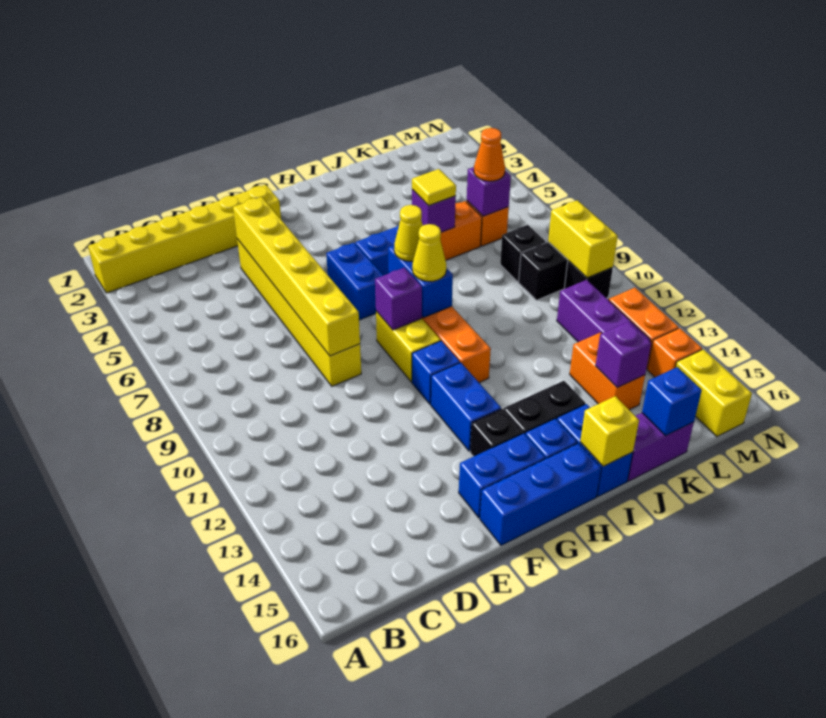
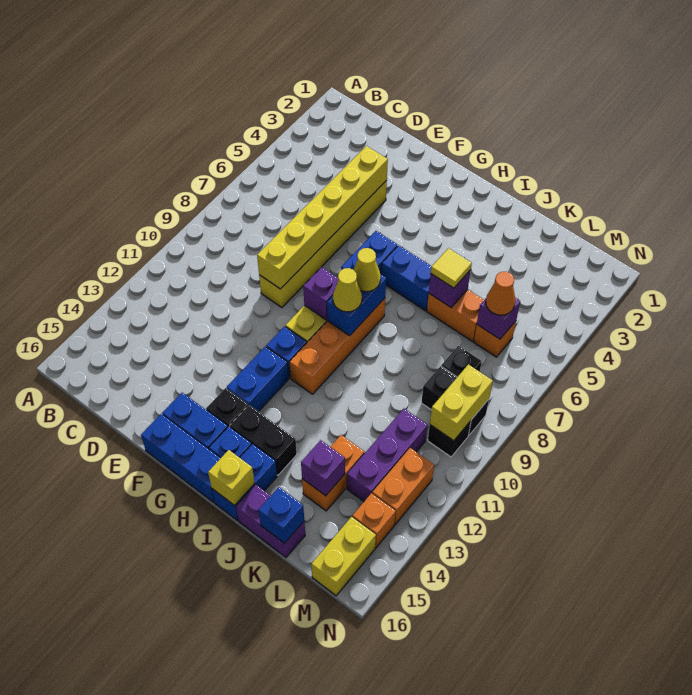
yellow brick A2:F2 level 1 -> none

